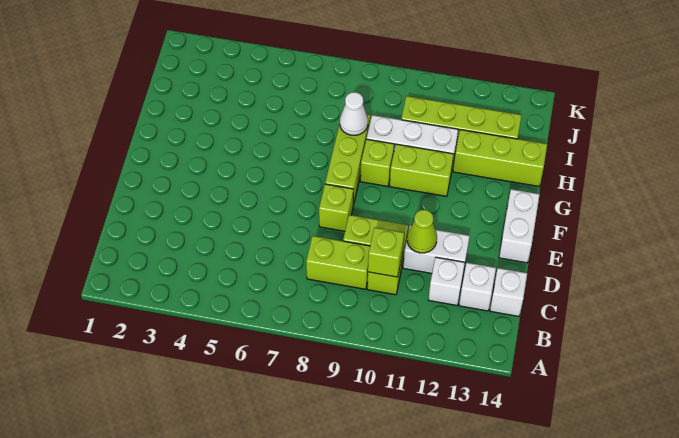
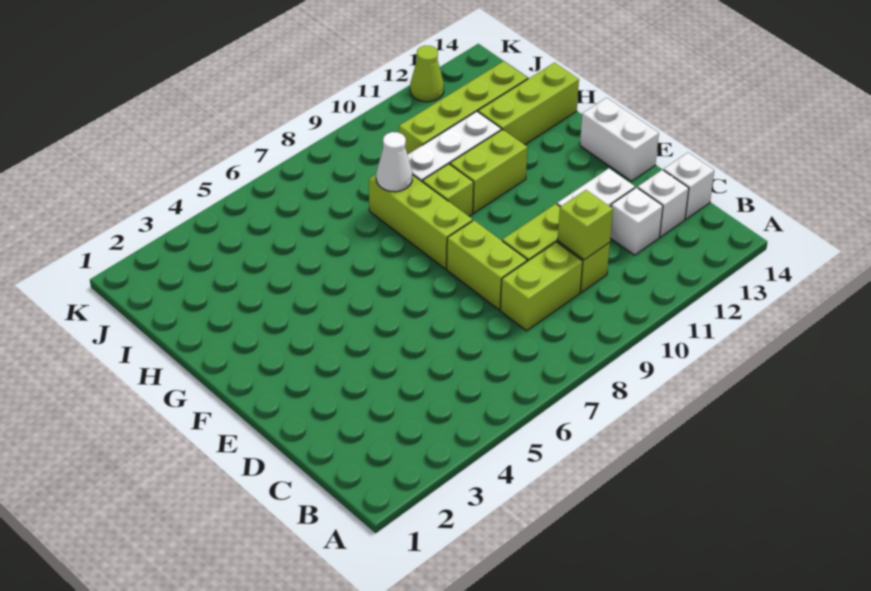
lime cone D11 level 2 -> lime cone K12 level 1
lime brick E8 level 1 -> lime brick D8:E8 level 1

